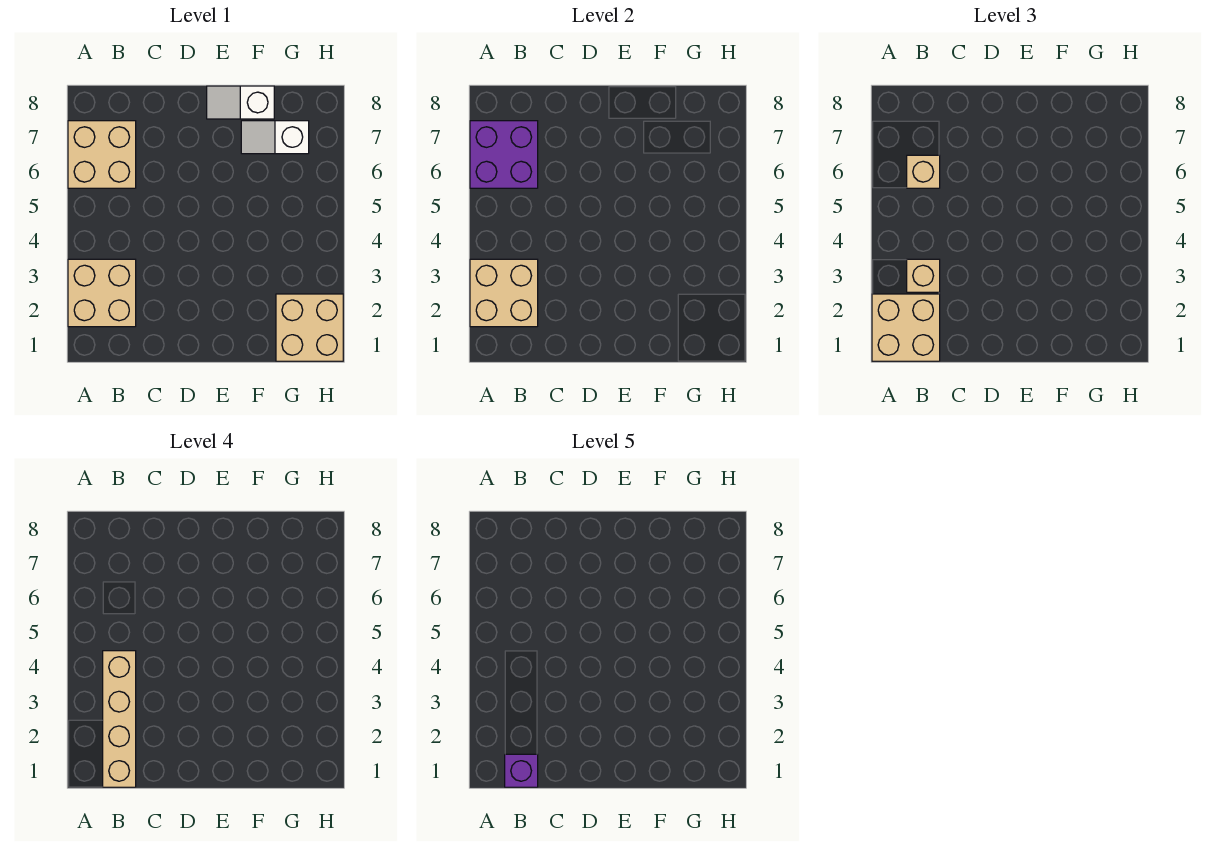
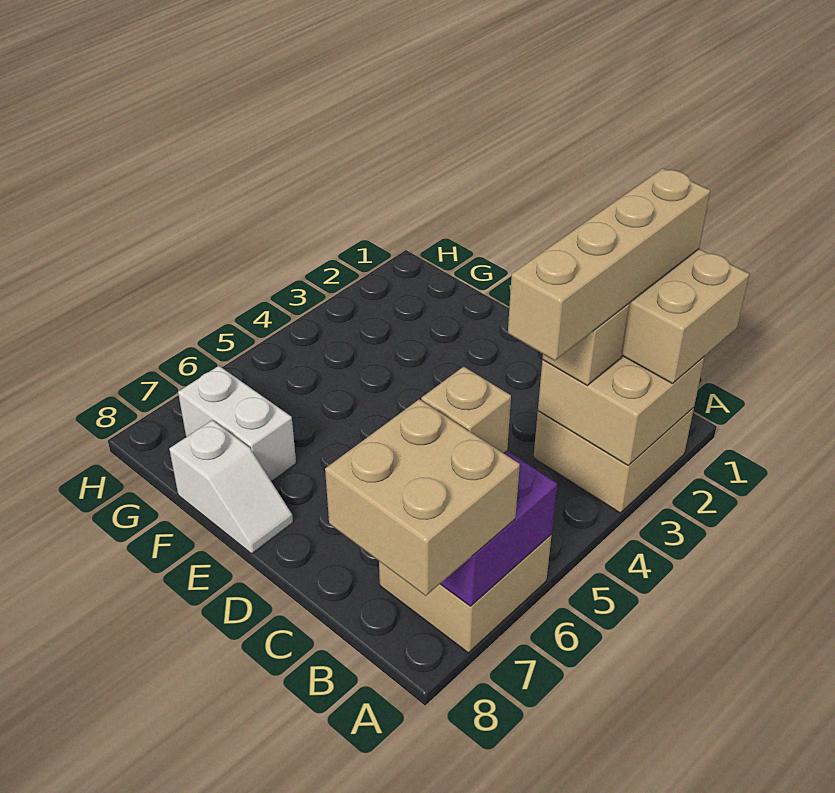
purple brick B1 level 5 -> none
white slope F7:G7 level 1 top G -> white brick F7:G7 level 1
tan brick G1:H2 level 1 -> tan brick A7:B8 level 3

